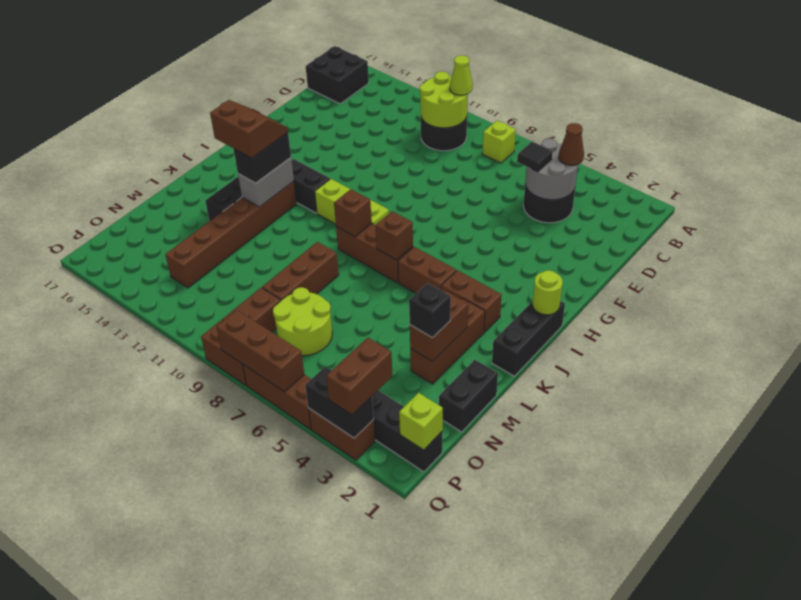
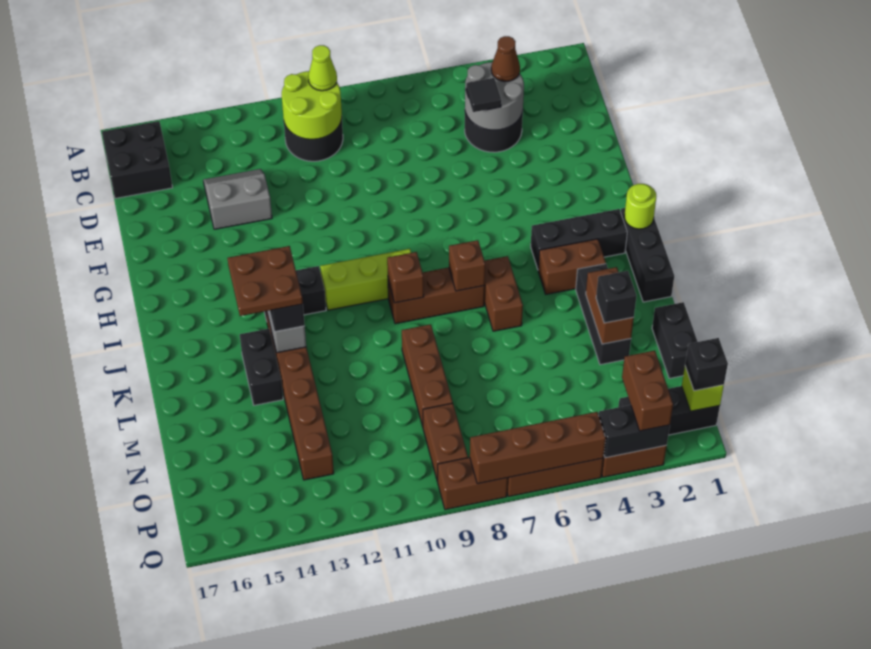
lime brick B8 level 1 -> none
none -> grey slope D13:E14 level 1 top E
none -> black brick I2:I4 level 1
brown brick J5:J6 level 1 -> brown brick J6:K6 level 1
brown slope J13:K14 level 4 top K -> brown plate J13:K14 level 4
brown brick K3:M3 level 1 -> black brick K3:M3 level 1
lime round brick N7:O8 level 1 -> none
none -> black brick P1 level 3
brown brick Q6:Q8 level 2 -> brown brick Q5:Q8 level 2

